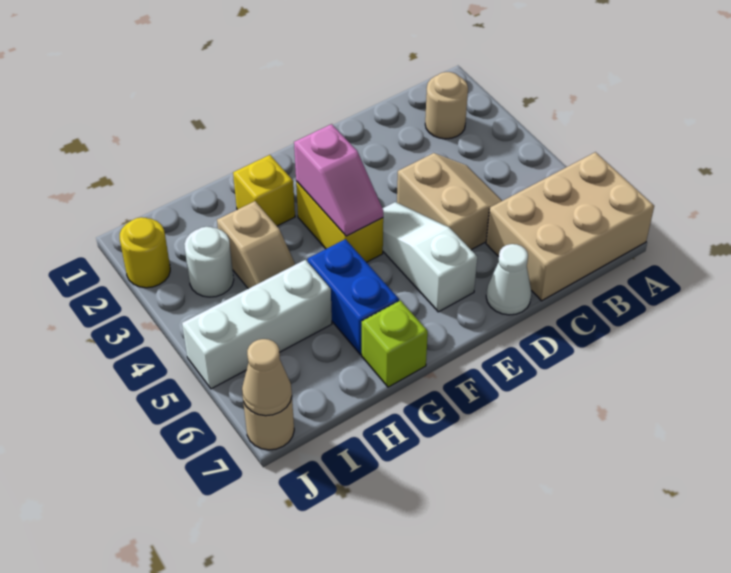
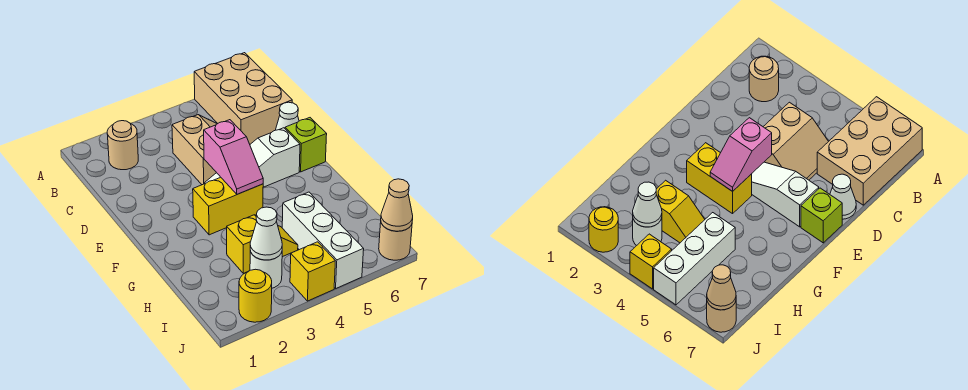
tan slope C4:D5 level 1 top D -> tan slope C4:D5 level 1 top 4
pink slope F3:F4 level 2 top 3 -> pink slope E4:F4 level 2 top E
yellow brick G2 level 1 -> yellow brick J4 level 1
blue brick G5:G6 level 1 -> none
lime brick G7 level 1 -> lime brick E7 level 1
tan slope H3:H4 level 1 top 3 -> yellow slope H3:H4 level 1 top 3
none -> white cone I3 level 2

